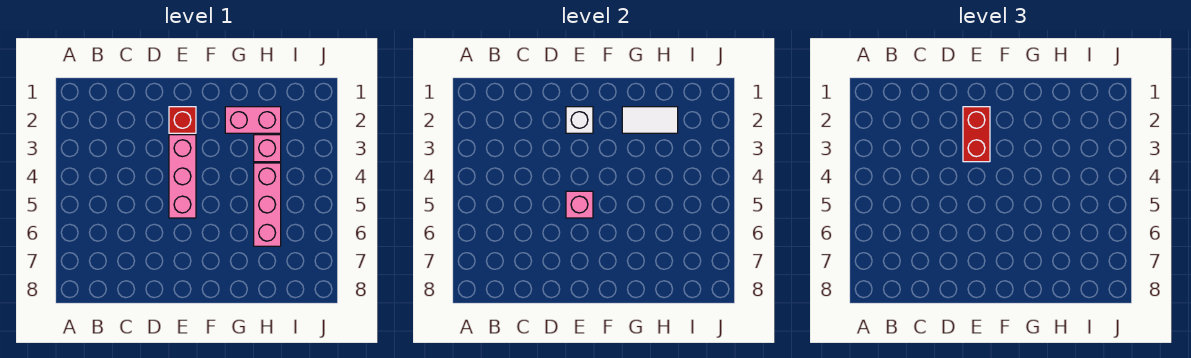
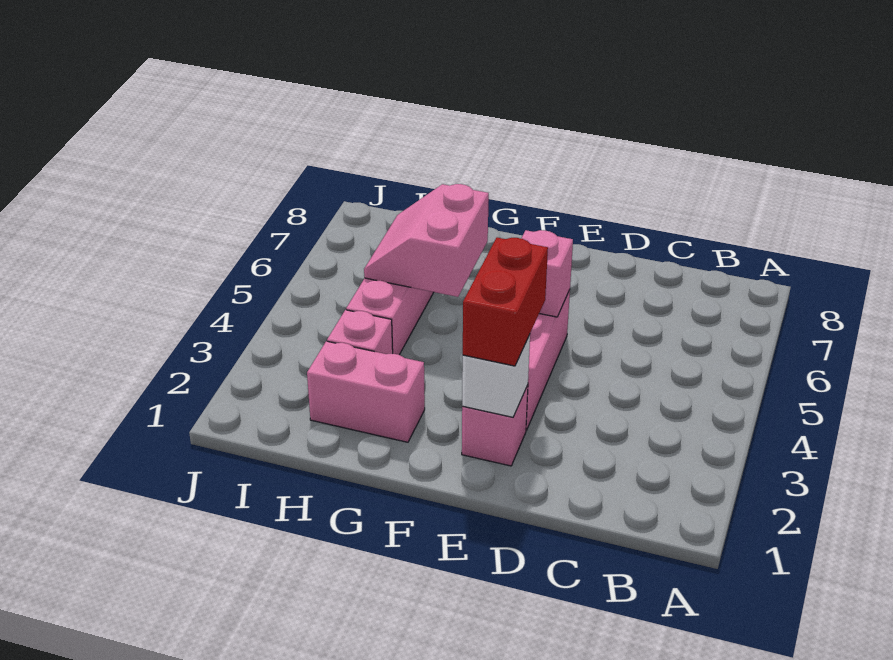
red brick E2 level 1 -> pink brick E2 level 1
white tile G2:H2 level 2 -> none
none -> pink slope G5:H6 level 2 top G

